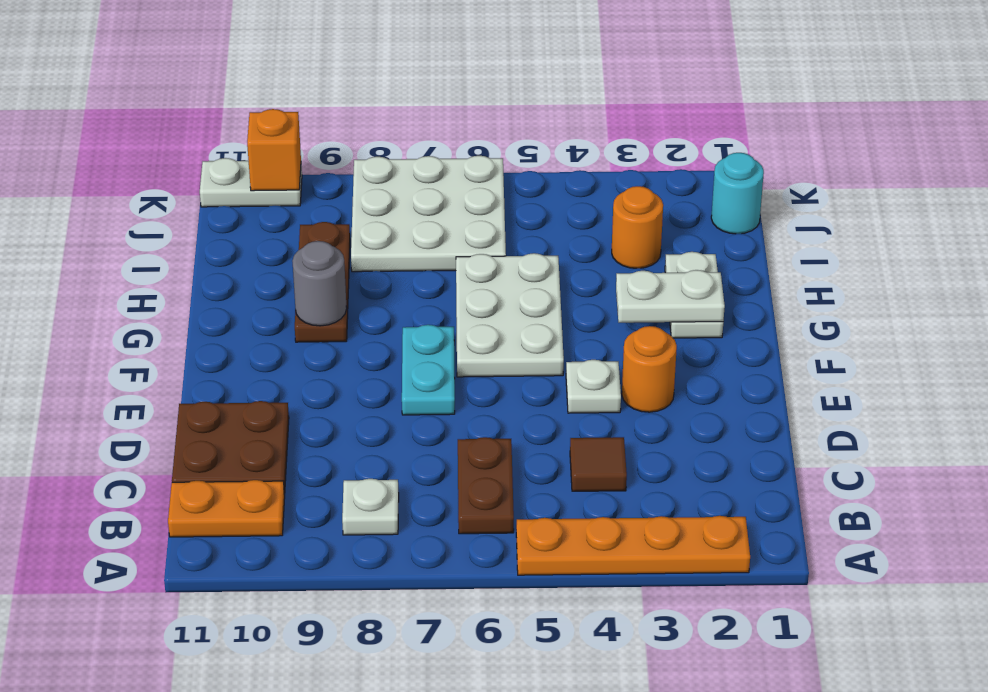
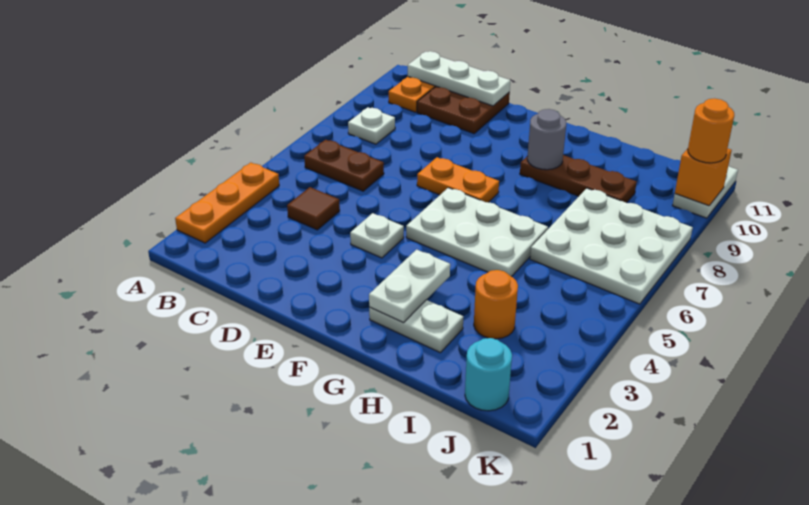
orange plate A2:A5 level 1 -> orange plate A2:A4 level 1
none -> white plate B11:D11 level 2
orange round brick E3 level 1 -> orange round brick K10 level 3
cyan plate E7:F7 level 1 -> orange plate E7:F7 level 1

